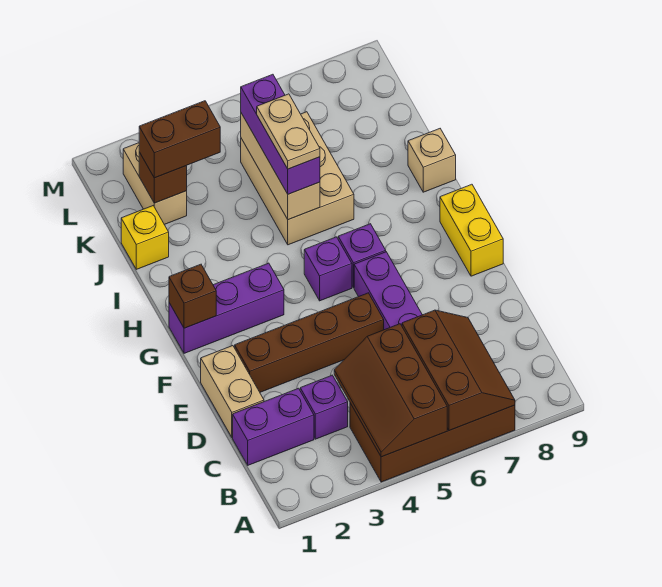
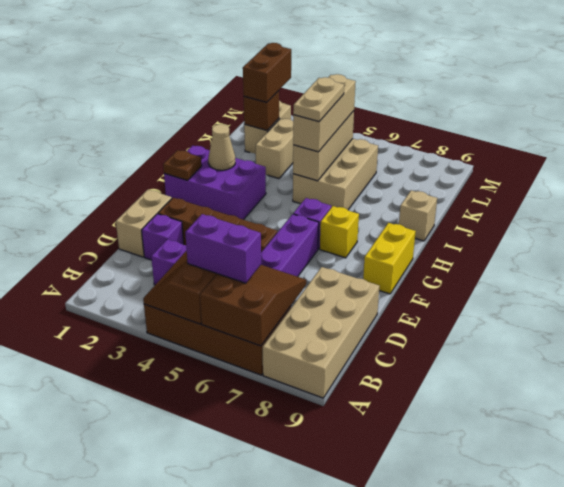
brown slope A6:C7 level 2 top 6 -> brown slope A6:C7 level 2 top A
none -> tan brick A8:D9 level 1
purple brick C1:C2 level 1 -> purple brick B5:B6 level 3
purple brick G1:G3 level 1 -> purple brick G1:H3 level 1
brown brick G1 level 2 -> brown plate G1 level 2
purple brick G5 level 1 -> purple brick D2 level 1
none -> tan cone H2 level 2
purple brick I5:K5 level 3 -> tan brick I5:K5 level 3
yellow brick J1 level 1 -> yellow brick G7 level 1
none -> tan brick J3:K3 level 1
brown brick K2:K3 level 3 -> brown brick K2:L2 level 3

